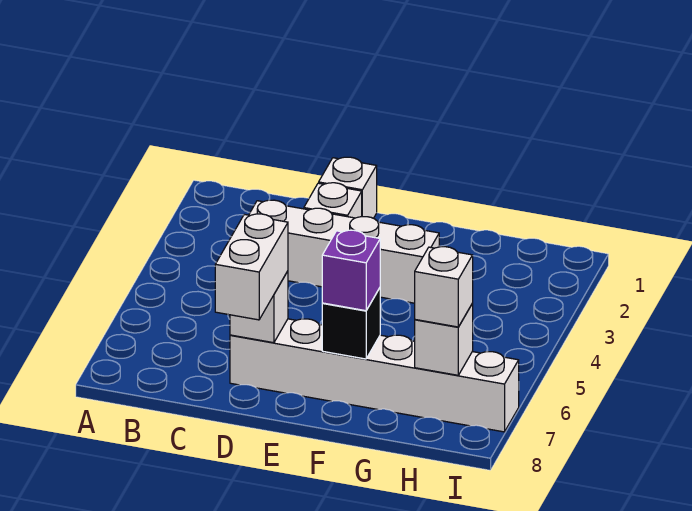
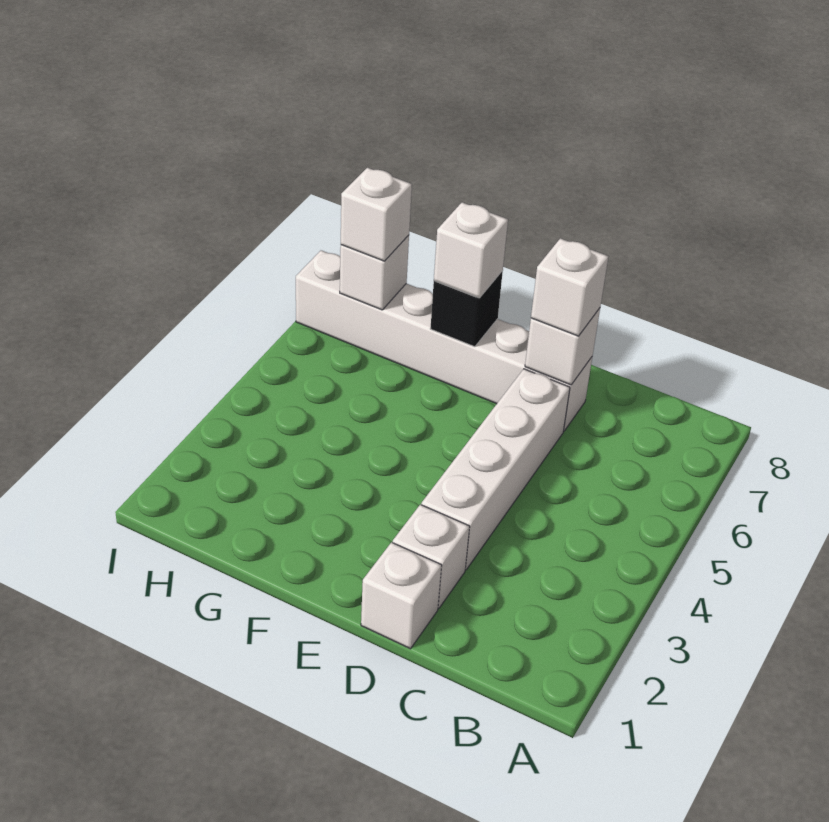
white brick C3:F3 level 1 -> white brick D3:D6 level 1
white brick D7:D8 level 3 -> white brick D7 level 3
purple brick F7 level 3 -> white brick F7 level 3

